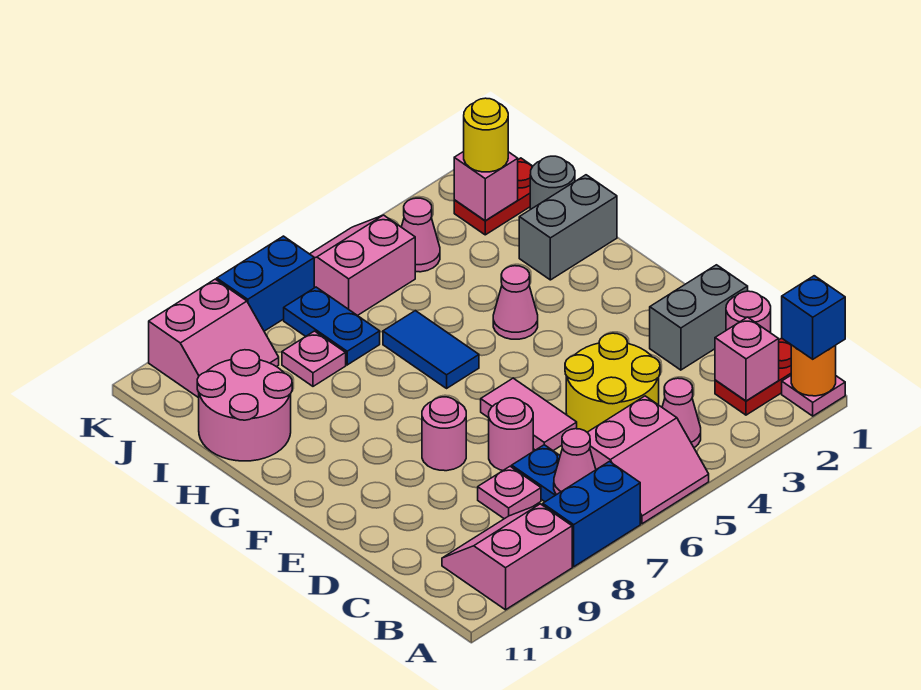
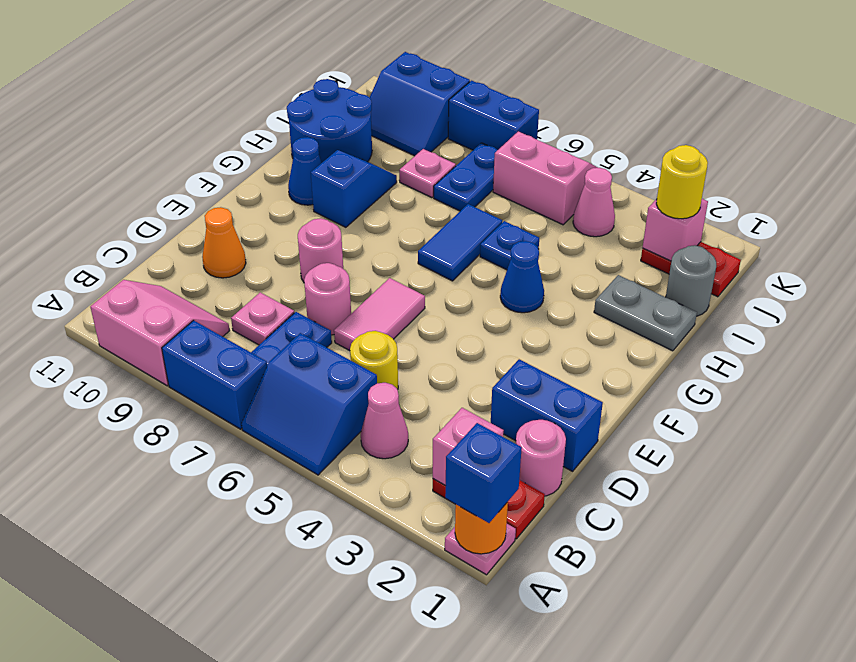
pink slope A5:B6 level 1 top B -> blue slope A5:B6 level 1 top B
pink cone B7 level 2 -> none
yellow round brick C4:D5 level 1 -> yellow round brick C5 level 1
grey brick D1:D2 level 1 -> blue brick D1:D2 level 1
none -> orange cone D10 level 1
pink cone G4 level 1 -> blue cone G4 level 1
none -> blue slope G9:H9 level 1 top G
none -> blue cone G10 level 1
grey brick H1:H2 level 1 -> grey plate H1:H2 level 1
none -> blue plate H5 level 1
pink round brick H10:I11 level 1 -> blue round brick H10:I11 level 1
pink slope J9:K10 level 1 top K -> blue slope J9:K10 level 1 top K

